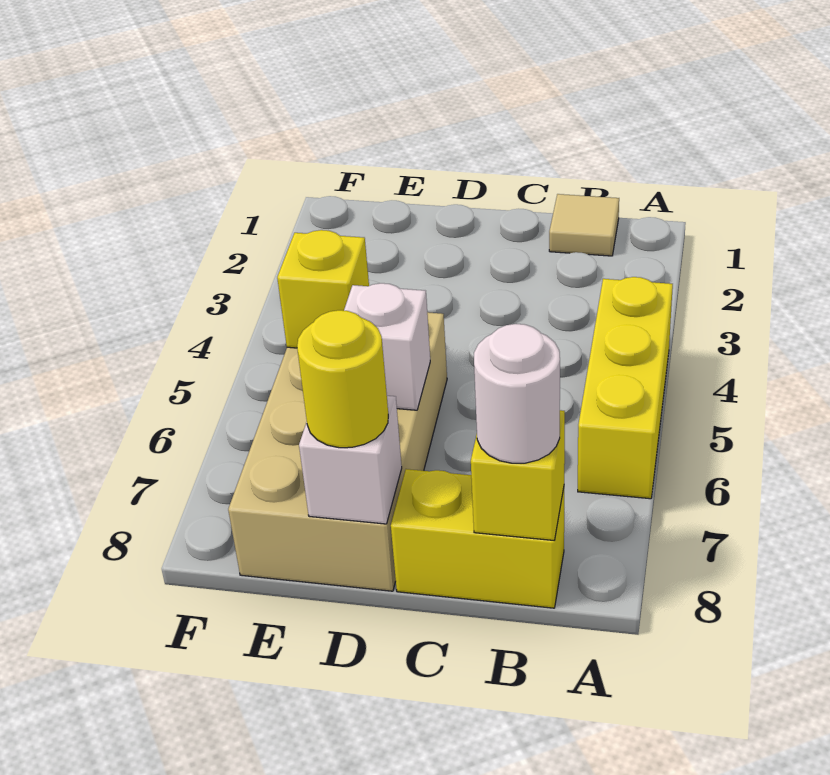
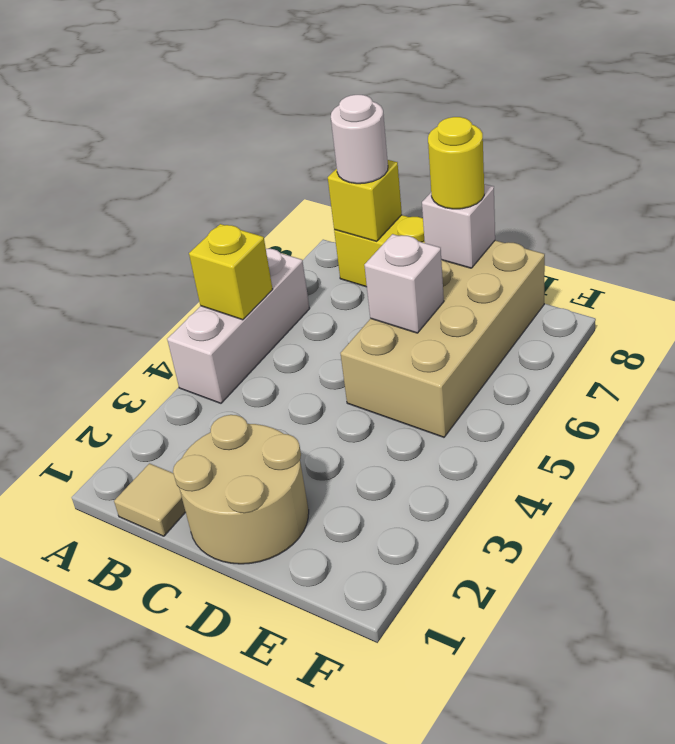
yellow brick A4:A6 level 1 -> white brick A4:A6 level 1
none -> tan round brick C1:D2 level 1
yellow brick E5 level 2 -> yellow brick A5 level 2

